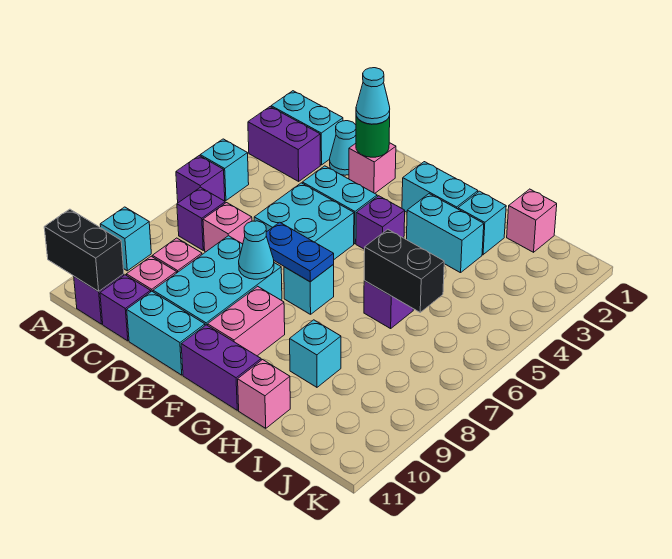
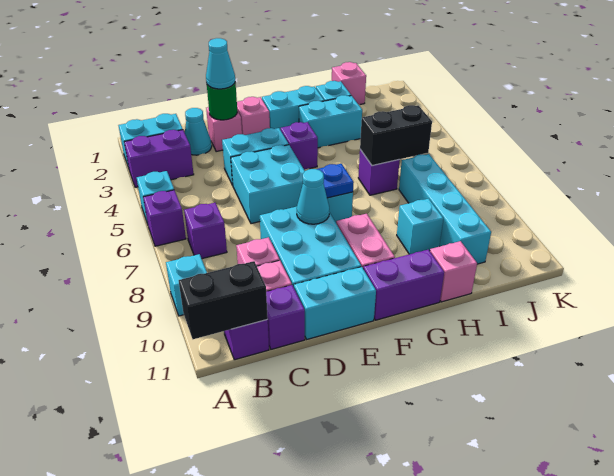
pink brick C7 level 1 -> pink brick E2 level 1
blue plate E7:F7 level 2 -> blue plate F7 level 2
none -> cyan brick I7:I10 level 1

